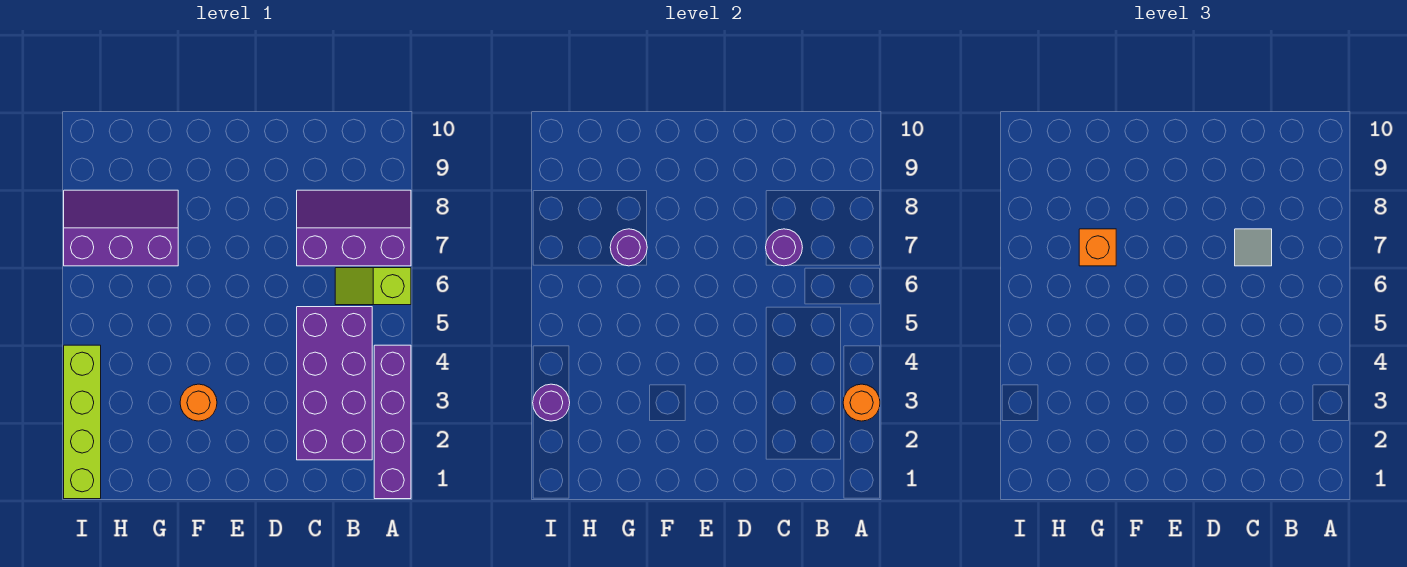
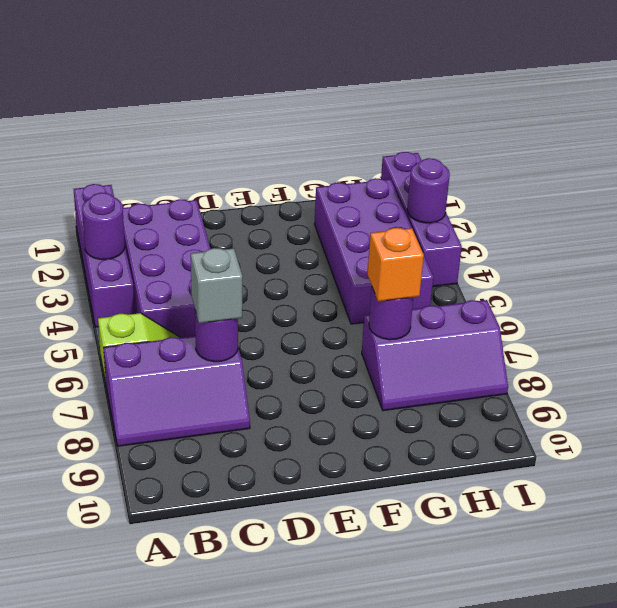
orange round brick A3 level 2 -> purple round brick A3 level 2
grey tile C7 level 3 -> grey brick C7 level 3
orange round brick F3 level 1 -> none
none -> purple brick G2:H5 level 1
lime brick I1:I4 level 1 -> purple brick I1:I4 level 1

